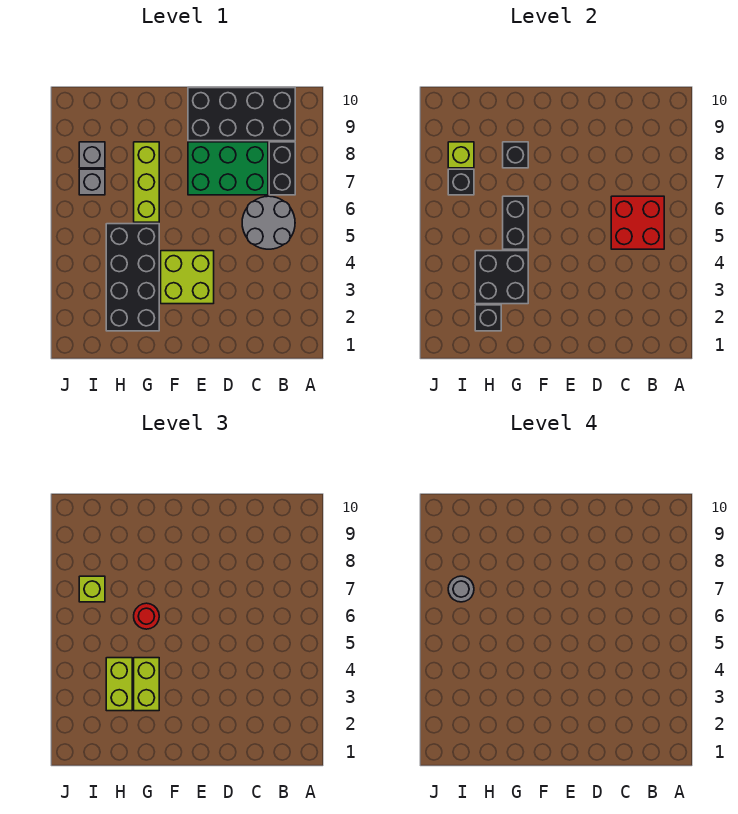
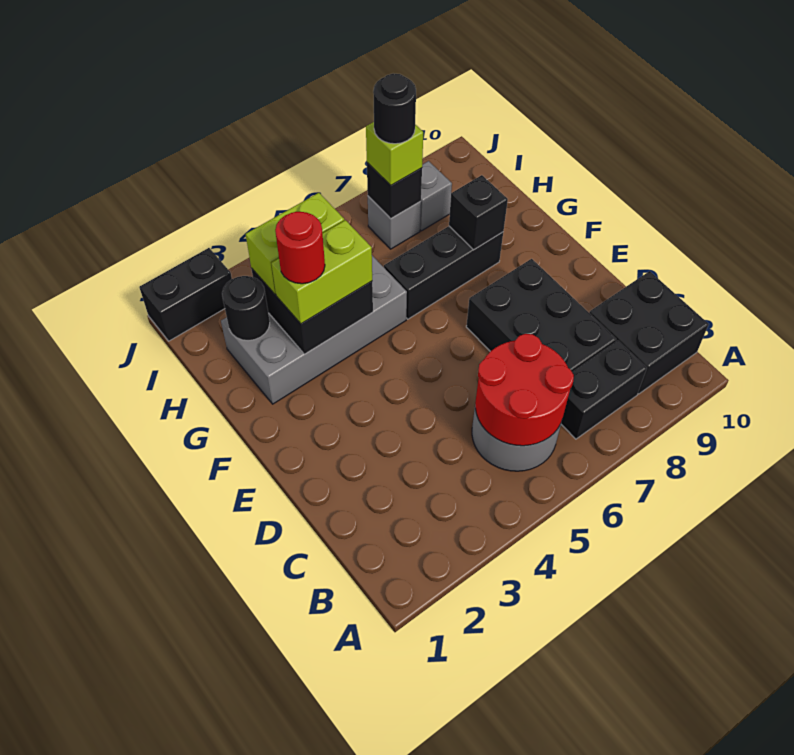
red brick B5:C6 level 2 -> red round brick B5:C6 level 2
black brick B9:E10 level 1 -> black brick B9:C10 level 1
green brick C7:E8 level 1 -> black brick C7:E8 level 1
lime brick E3:F4 level 1 -> none
black brick G2:H5 level 1 -> grey brick G2:H5 level 1
black brick G5:G6 level 2 -> black brick J1:J2 level 1
lime brick G6:G8 level 1 -> black brick G6:G8 level 1
red round brick G6 level 3 -> red round brick G3 level 4
black brick H2 level 2 -> black round brick H2 level 2
grey round brick I7 level 4 -> black round brick I7 level 4
lime brick I8 level 2 -> none

